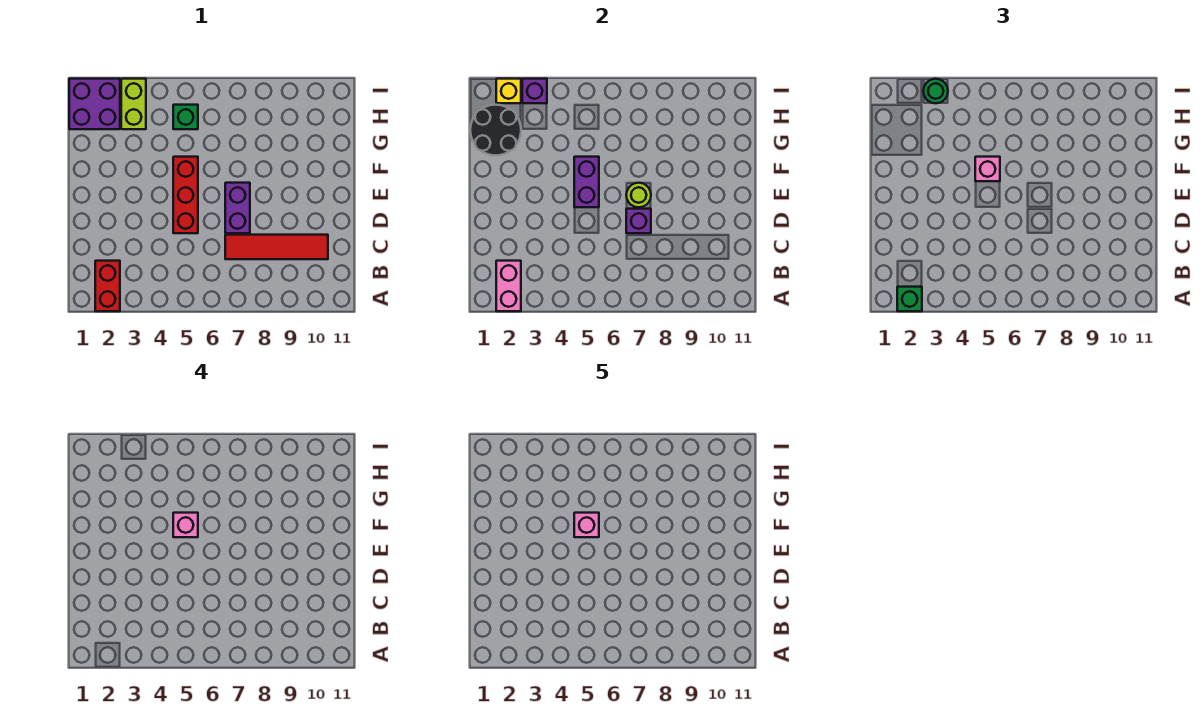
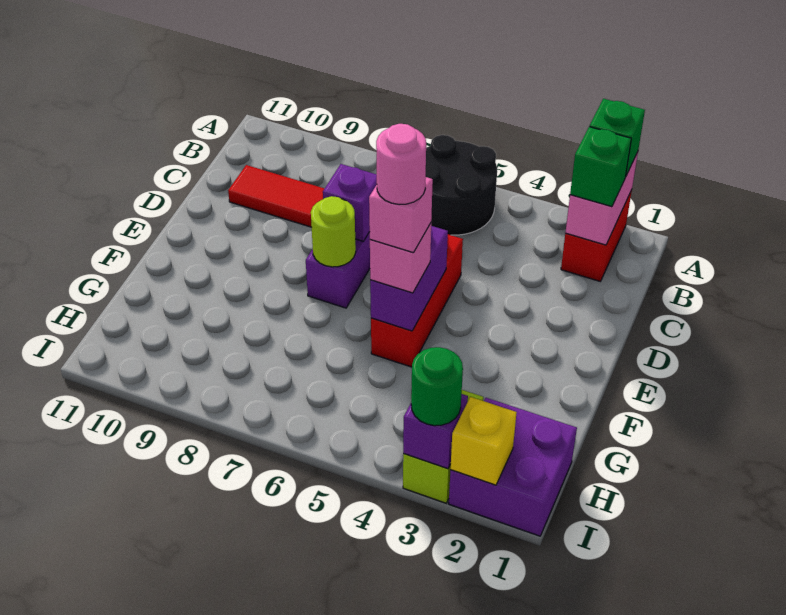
pink brick F5 level 5 -> pink round brick F5 level 5
black round brick G1:H2 level 2 -> black round brick A5:B6 level 1
green brick H5 level 1 -> green brick B2 level 3

